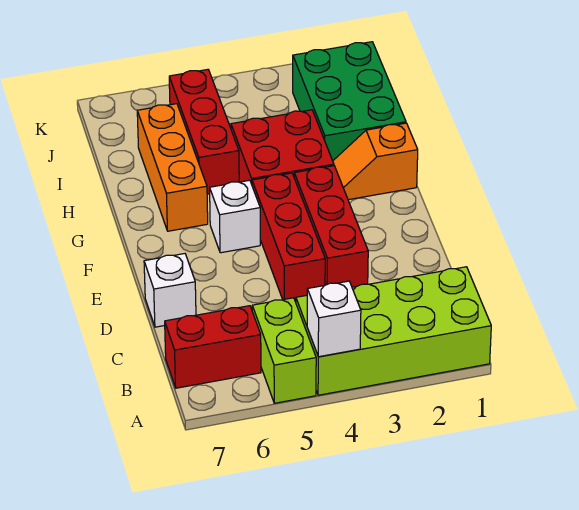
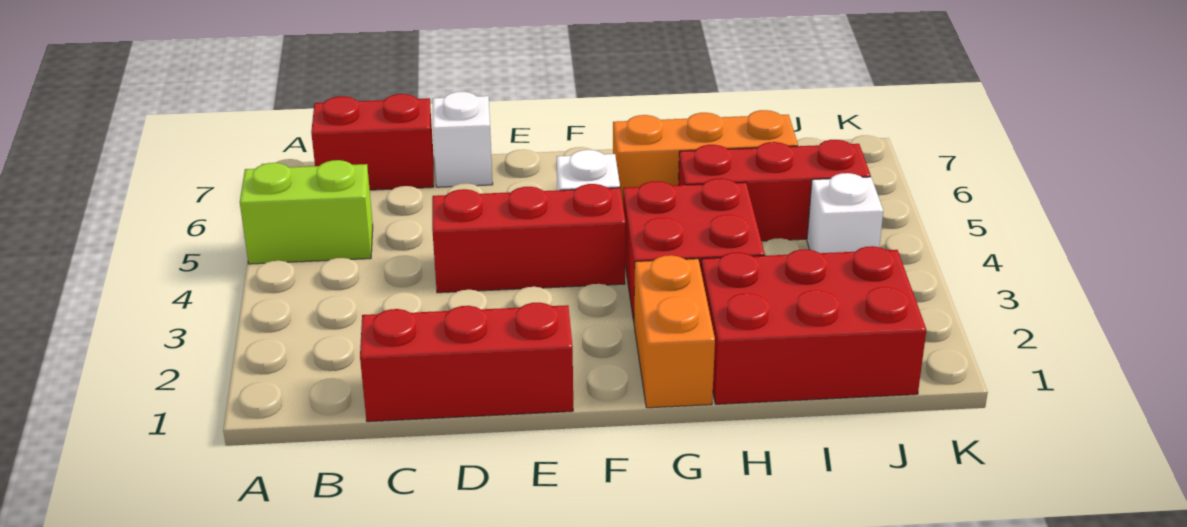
lime brick A1:B4 level 1 -> none
white brick A4 level 2 -> white brick J4 level 1
red brick B6:B7 level 1 -> red brick B7:C7 level 1
red brick D3:F3 level 1 -> red brick C1:E1 level 1
orange slope G1:G2 level 1 top 1 -> orange brick G1:G2 level 1
green brick H1:J2 level 1 -> red brick H1:J2 level 1

